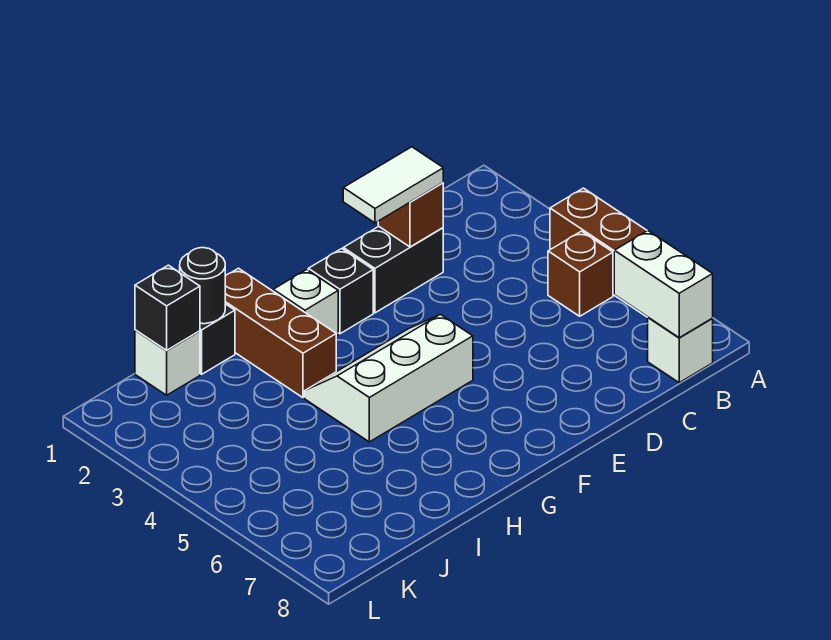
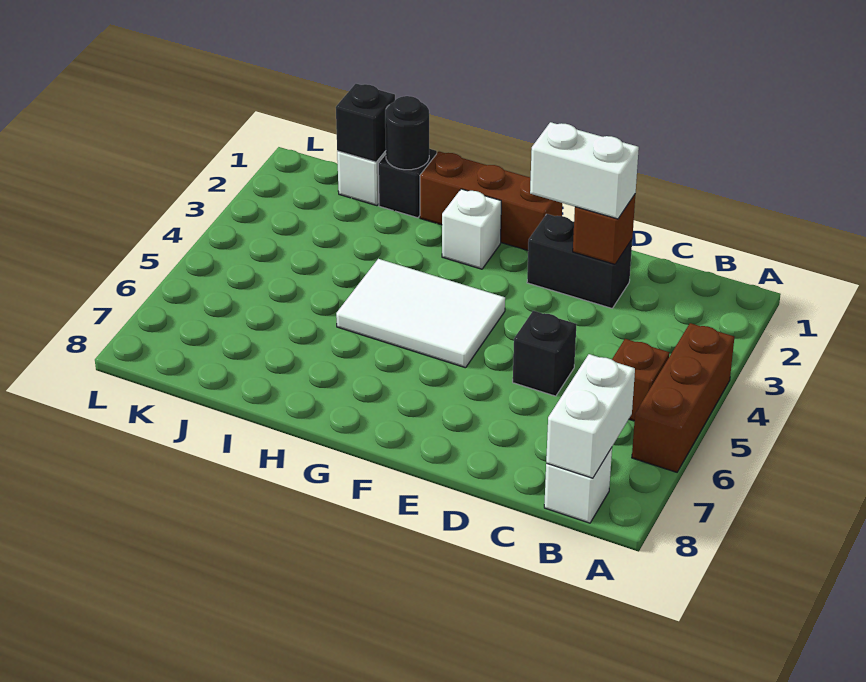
white tile D2:E2 level 3 -> white brick D2:E2 level 3
black brick F2 level 1 -> black brick D5 level 1
white slope F4:H5 level 1 top 5 -> white tile F4:H5 level 1
brown brick H1:H3 level 1 -> brown brick F1:H1 level 1

